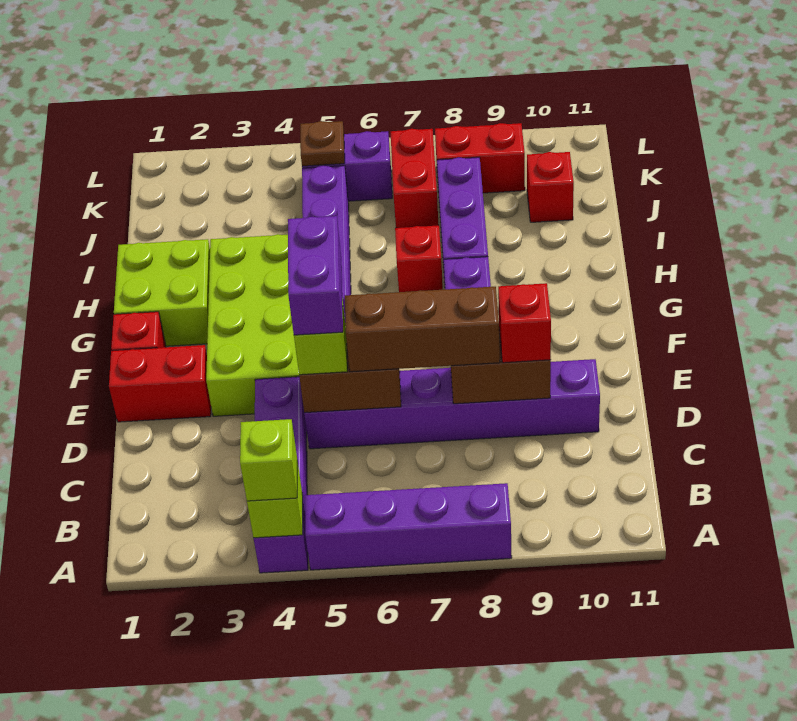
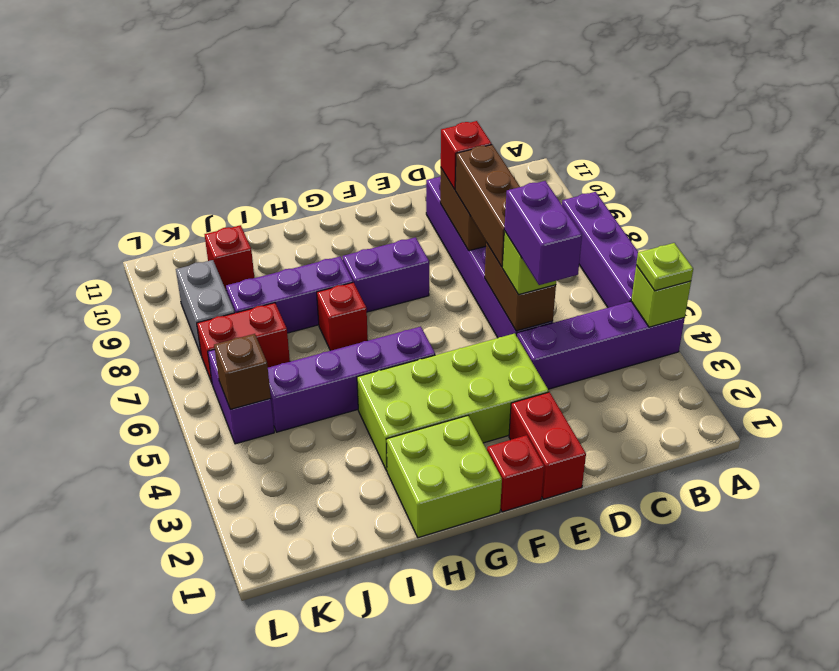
lime brick A4 level 3 -> lime plate A4 level 3
purple brick D5:E5 level 4 -> purple brick D4:D5 level 4
brown plate K5 level 2 -> brown brick K5 level 2
red brick K8:K9 level 1 -> grey brick K8:K9 level 1

